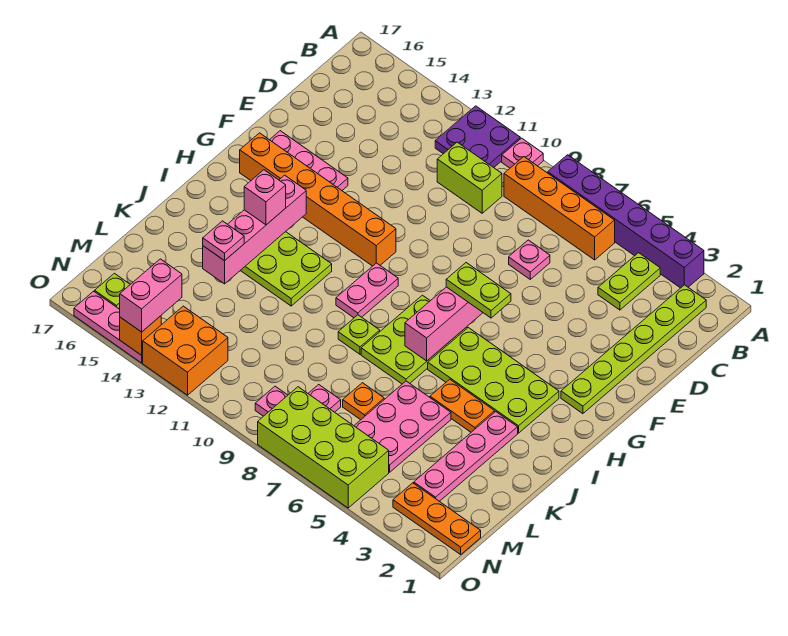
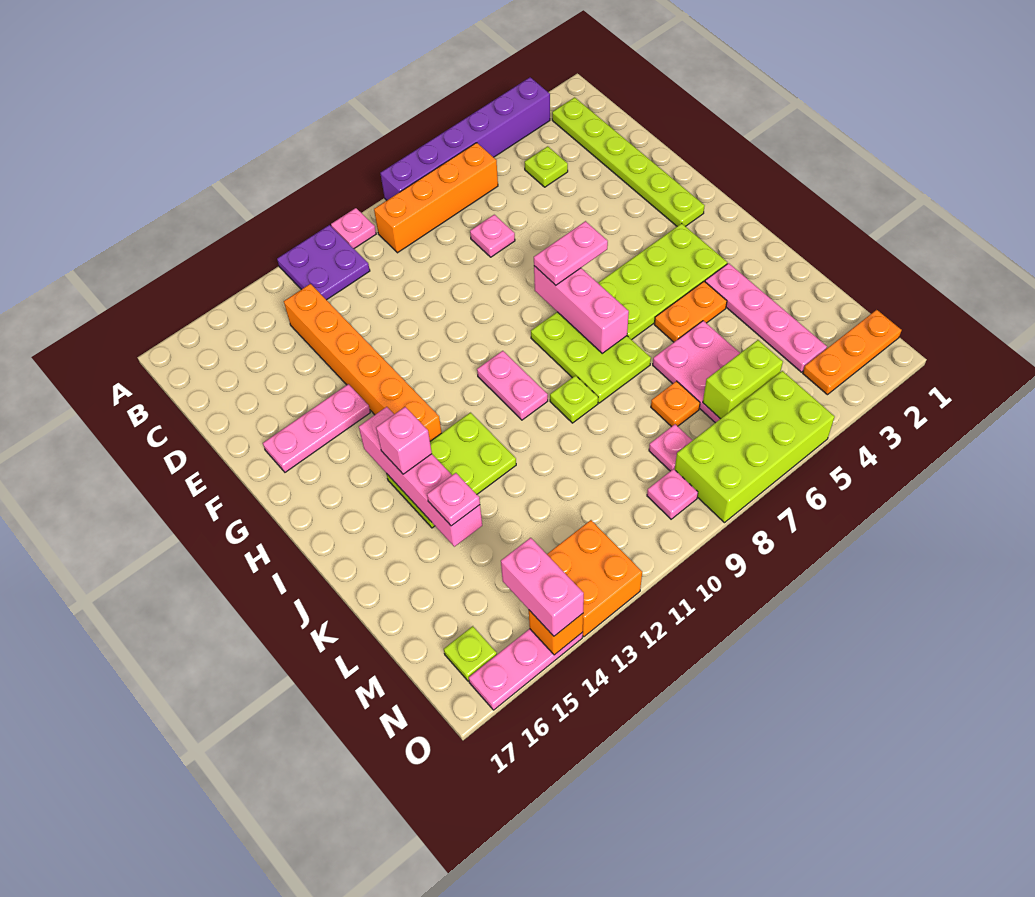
lime plate B4:C4 level 1 -> lime plate C4 level 1
lime brick C10:C11 level 1 -> lime brick M5:M6 level 2
lime plate G6:G7 level 3 -> pink plate G6:G7 level 3
orange brick G11:G16 level 1 -> orange brick C13:H13 level 1

